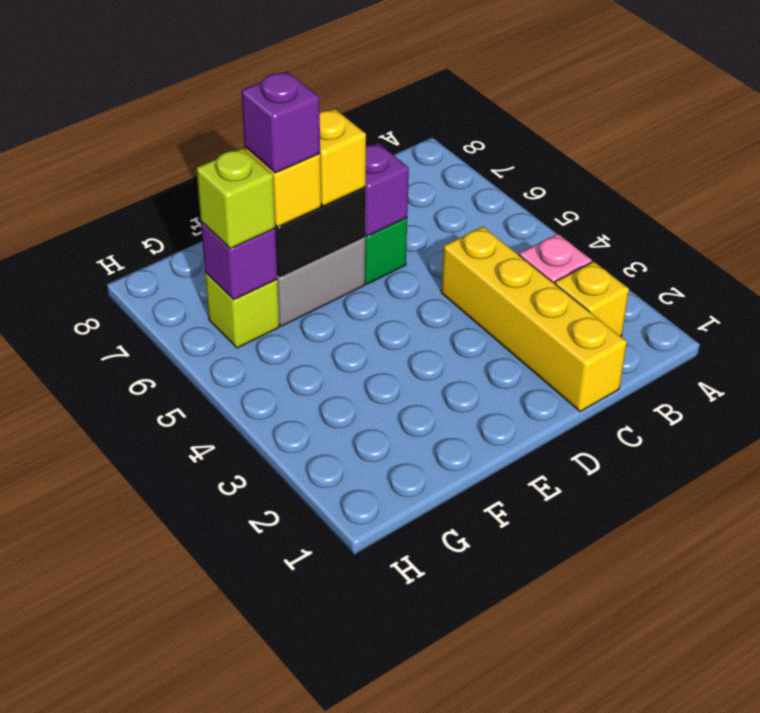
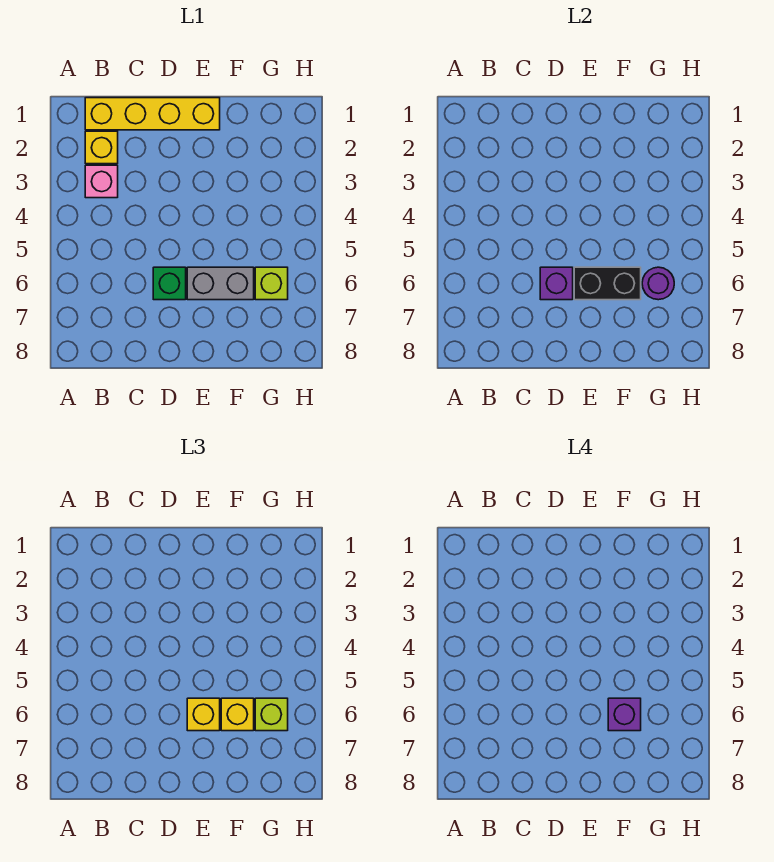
yellow brick C1:C4 level 1 -> yellow brick B1:E1 level 1
purple brick G6 level 2 -> purple round brick G6 level 2

